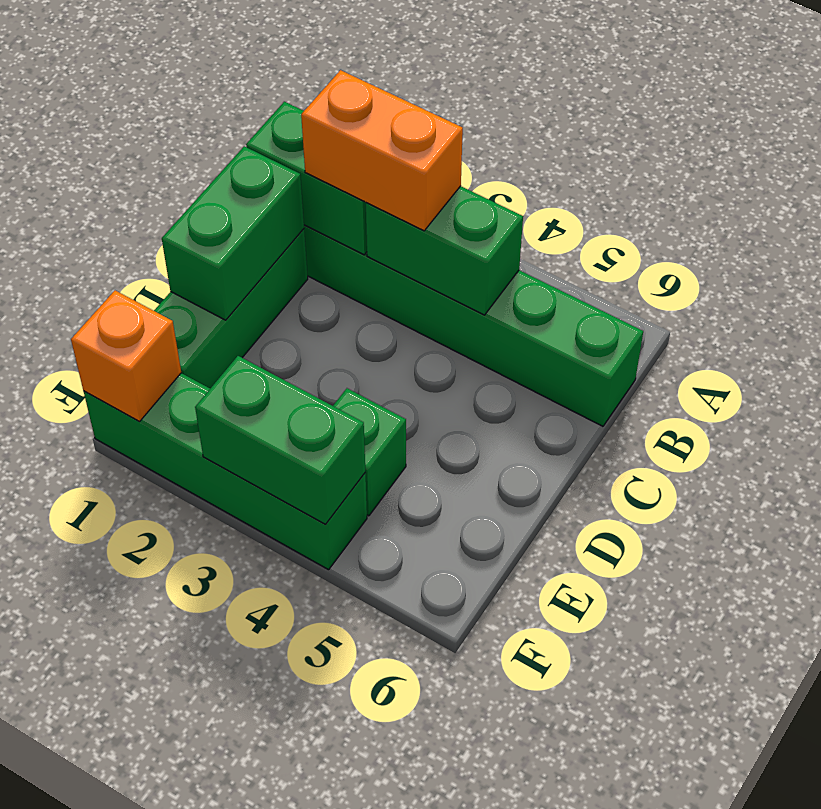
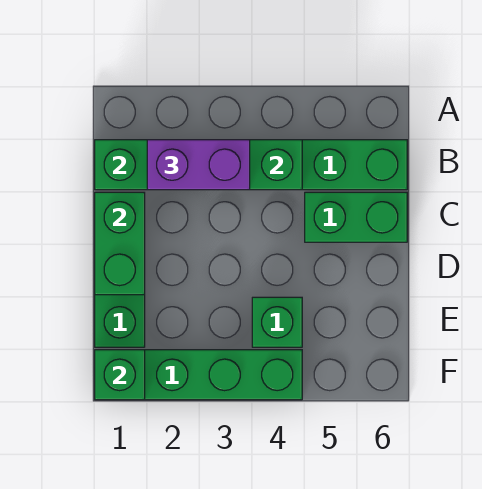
orange brick B2:B3 level 3 -> purple brick B2:B3 level 3
orange brick F1 level 2 -> green brick F1 level 2
green brick F3:F4 level 2 -> green brick C5:C6 level 1

